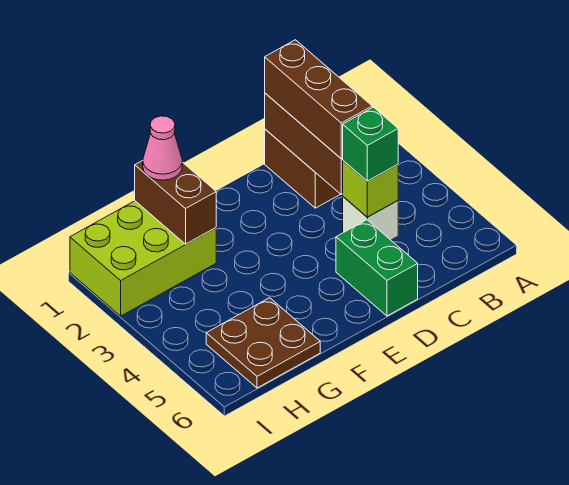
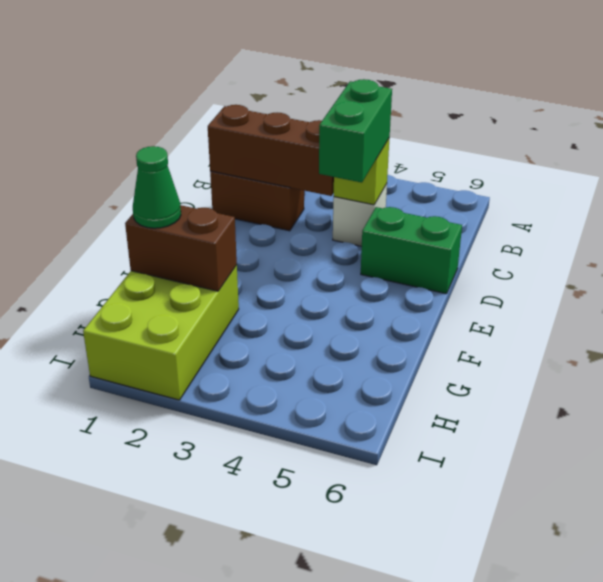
brown brick C1:C3 level 3 -> none
green brick C4 level 3 -> green brick C4:D4 level 3
pink cone G1 level 3 -> green cone G1 level 3
brown plate G5:H6 level 1 -> none

